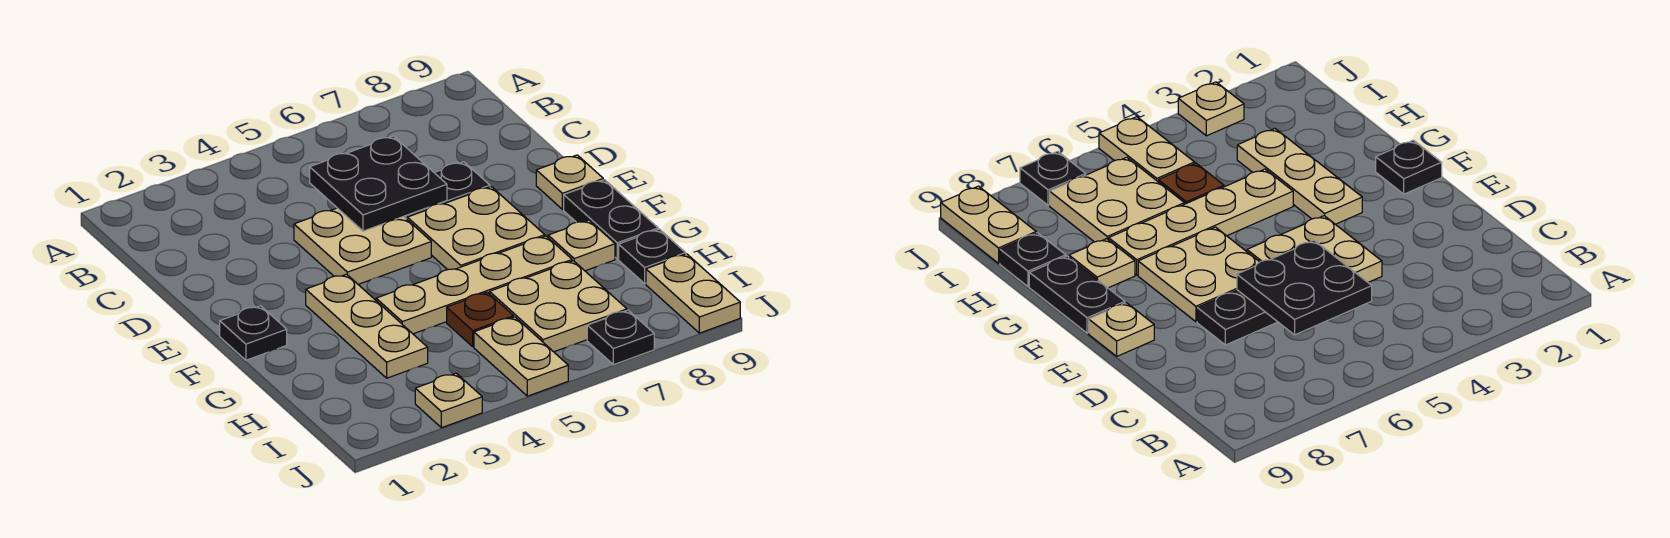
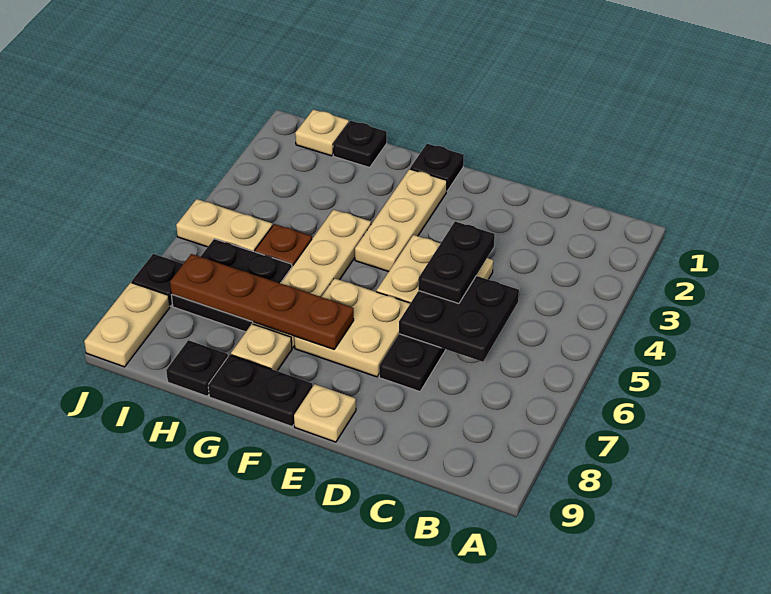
none -> black plate D4:D5 level 3
tan plate F3:H3 level 1 -> tan plate F2:F4 level 1
none -> brown plate F7:I7 level 2
none -> black plate H1 level 1
tan plate H6:I7 level 1 -> black plate H6:I7 level 1
tan plate I9:J9 level 1 -> tan plate J8:J9 level 1
tan plate J3 level 1 -> tan plate I1 level 1

